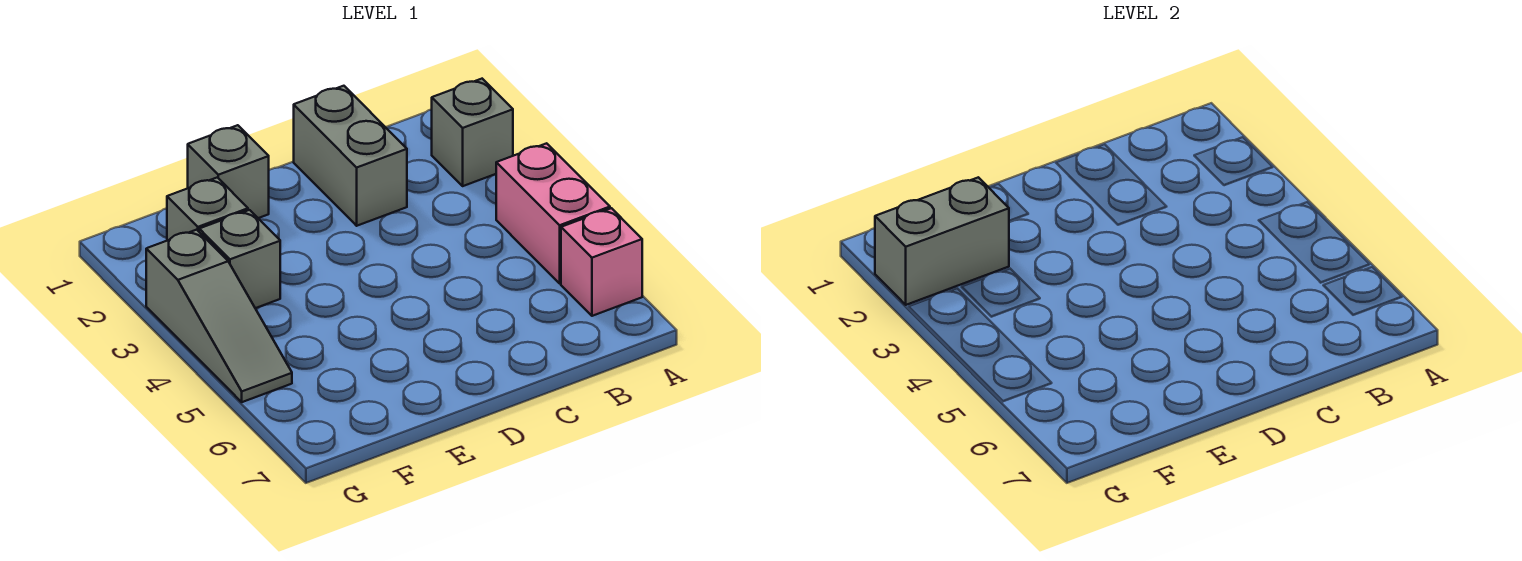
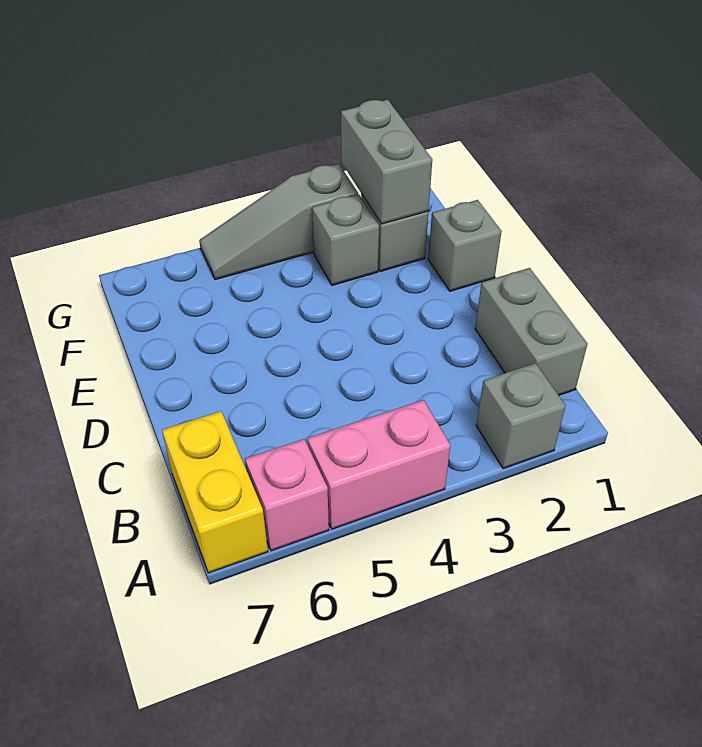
none -> yellow brick A7:B7 level 1
grey brick C1:C2 level 1 -> grey brick B1:C1 level 1

